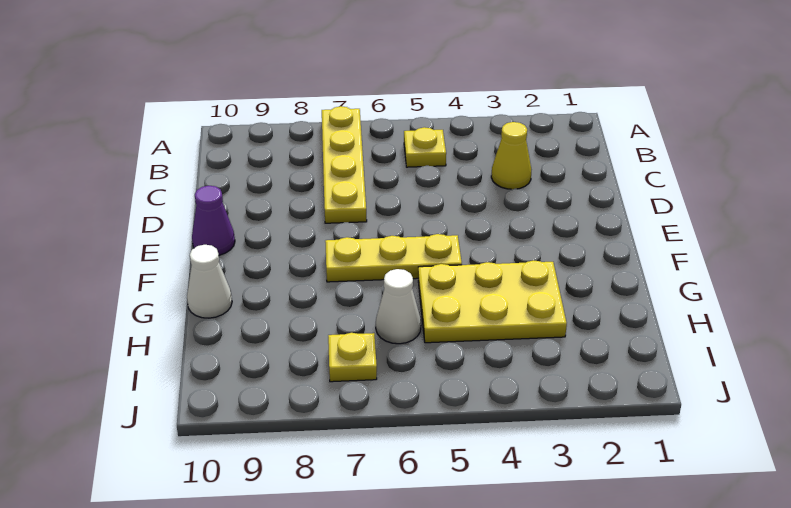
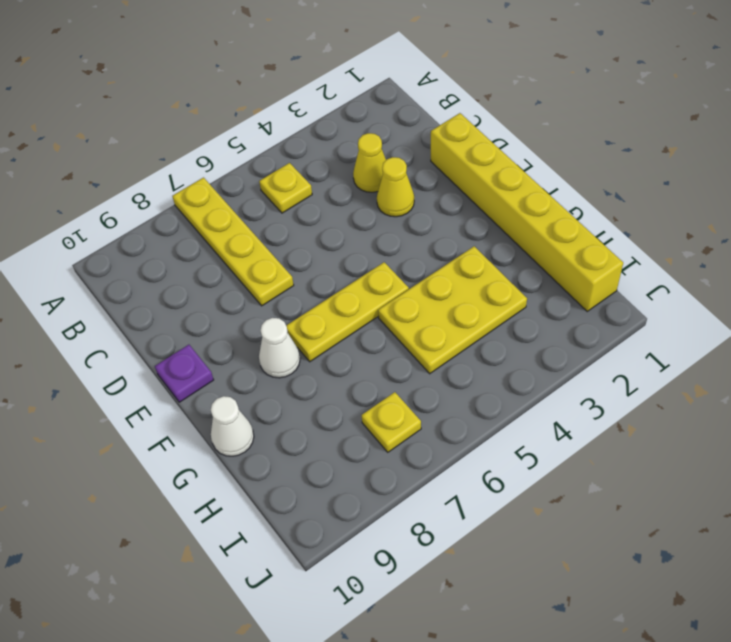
none -> yellow brick D1:I1 level 1
none -> yellow cone D3 level 1
purple cone E10 level 1 -> purple plate E10 level 1
white cone H6 level 1 -> white cone F8 level 1

